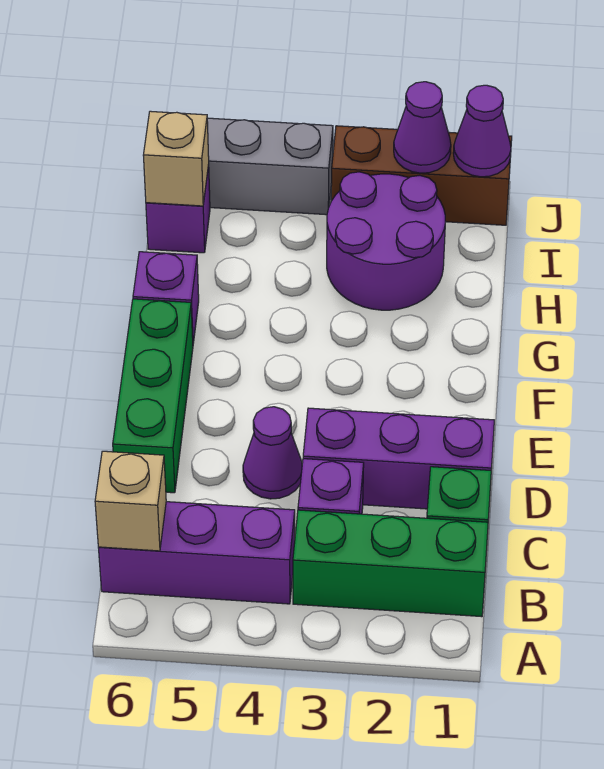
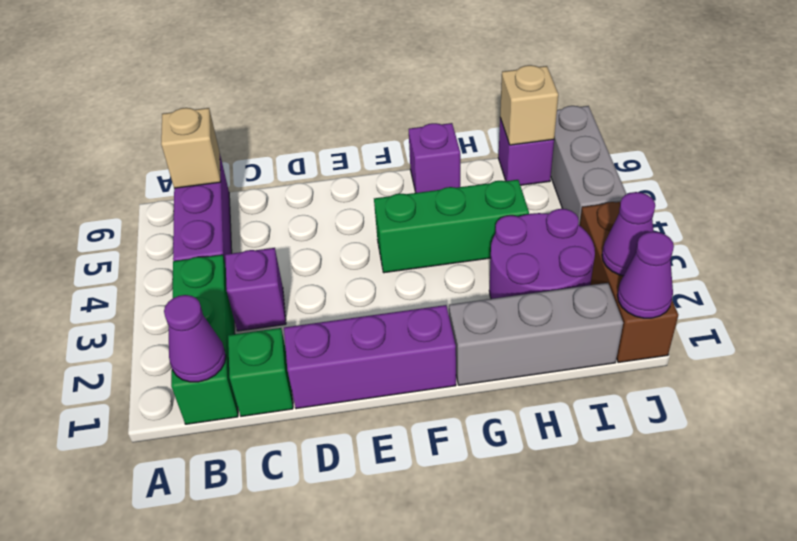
purple brick D1:D3 level 1 -> purple brick D1:F1 level 1
purple cone D4 level 1 -> purple cone B1 level 2
green brick D6:F6 level 1 -> green brick F4:H4 level 1
none -> grey brick G1:I1 level 1

